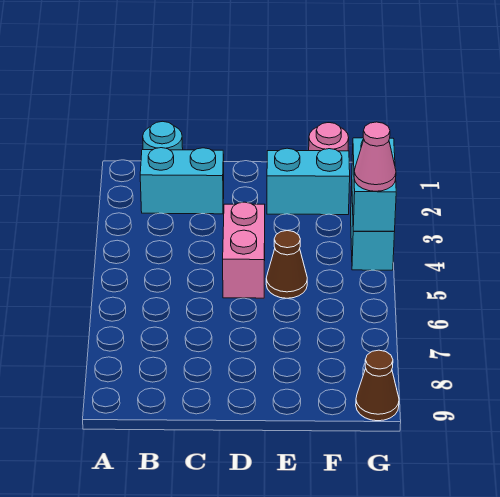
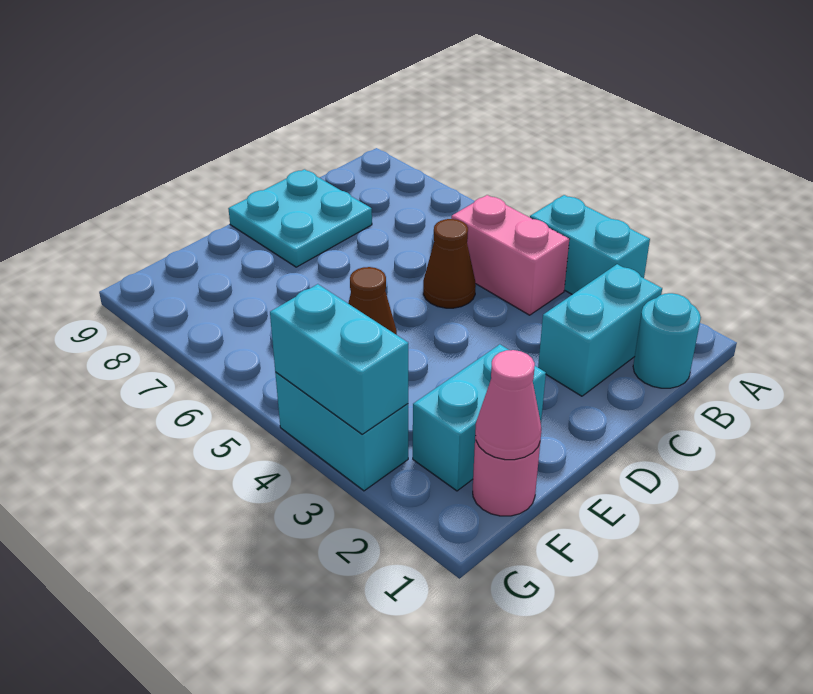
none -> cyan brick A3:A4 level 1
none -> cyan plate C8:D9 level 1
pink brick D4:D5 level 1 -> pink brick B4:B5 level 1
pink cone G4 level 3 -> pink cone F1 level 2
brown cone G9 level 1 -> brown cone C5 level 1

